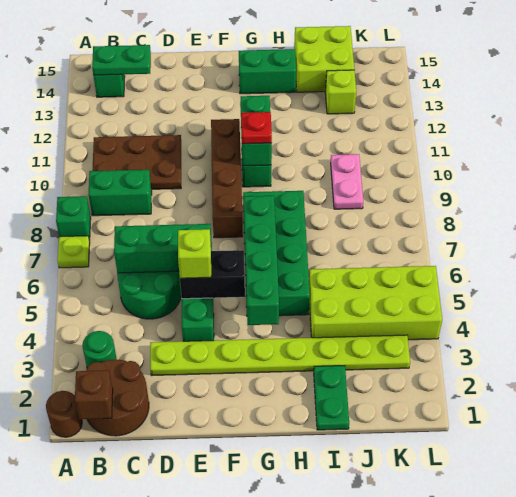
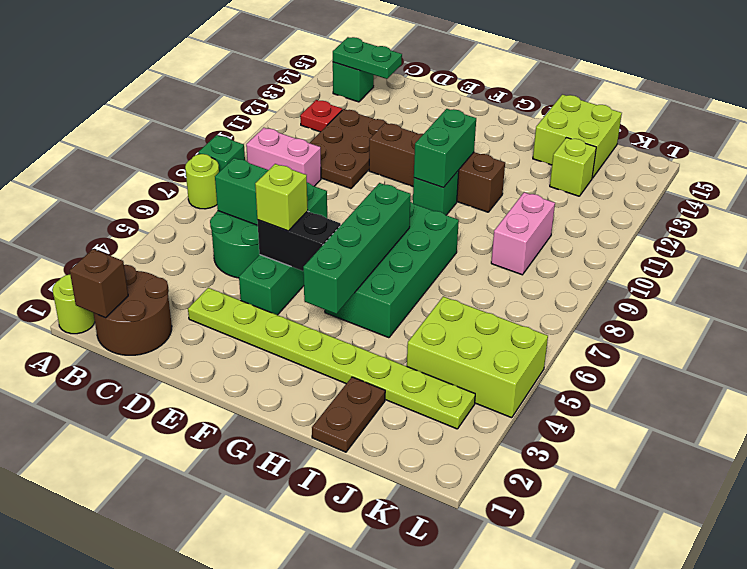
brown round brick A1 level 1 -> lime round brick A1 level 1
lime plate A7 level 1 -> lime round brick A7 level 1
green round brick B3 level 1 -> none
green brick B9:C9 level 1 -> pink brick B9:C9 level 1
brown plate B10:D11 level 1 -> brown plate C10:D12 level 1
brown brick F8:F11 level 1 -> brown brick E11:H11 level 1
red plate G10 level 3 -> red plate B12 level 1
green brick G14:H14 level 1 -> none
green plate I1:I2 level 1 -> brown plate I1:I2 level 1
lime brick I4:L5 level 1 -> lime brick J4:L5 level 1
pink plate J9:J10 level 1 -> pink brick J9:J10 level 1

